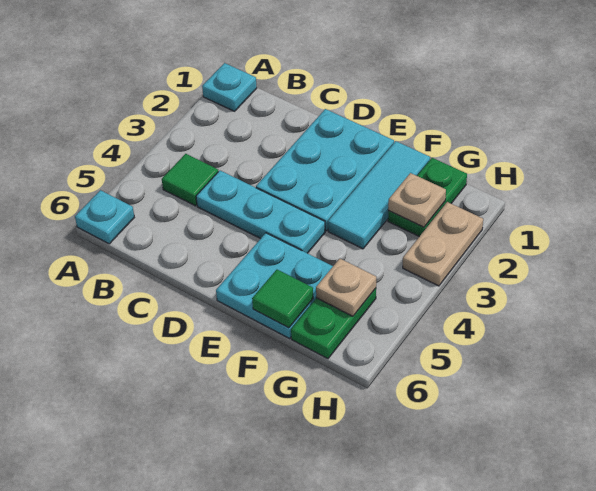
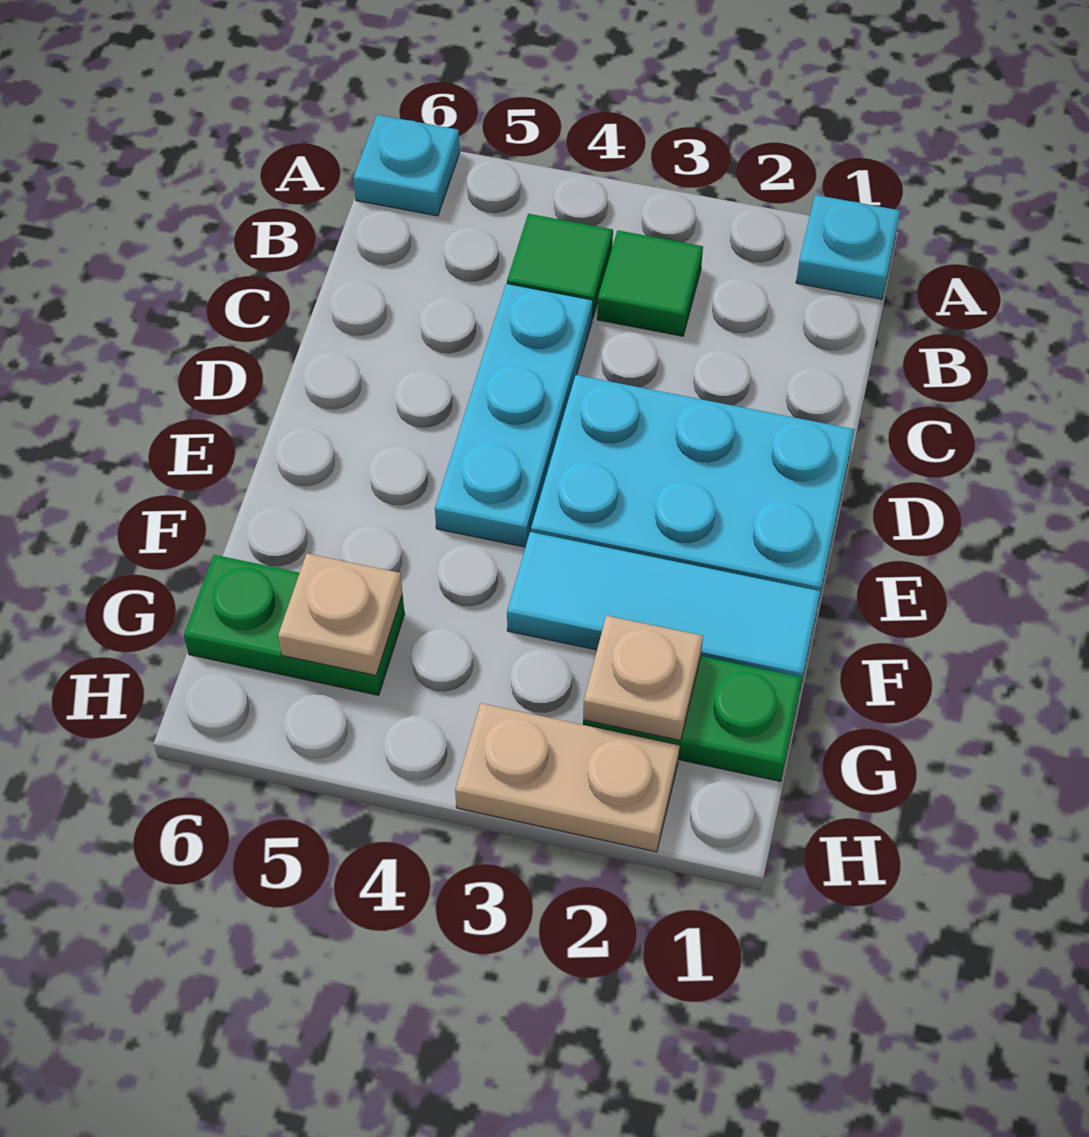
cyan plate E5:F6 level 1 -> none
green tile F6 level 2 -> green tile B3 level 1

